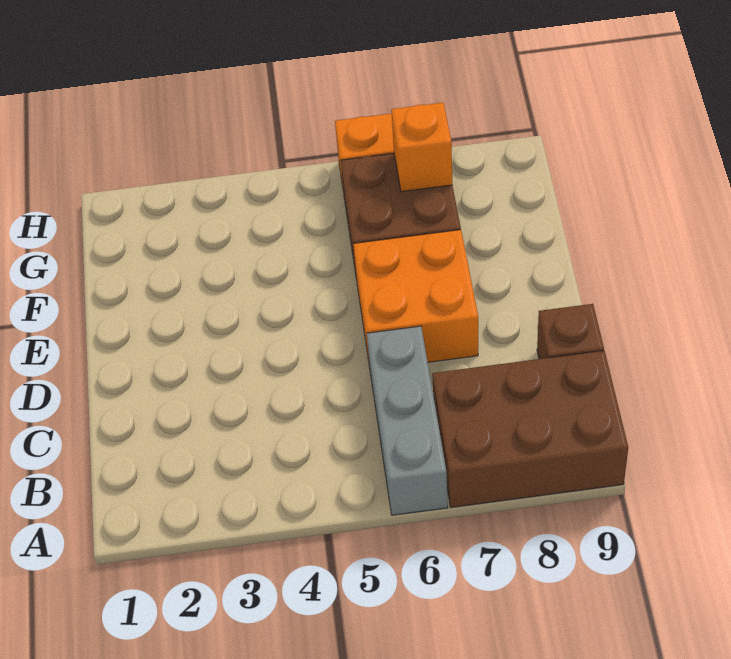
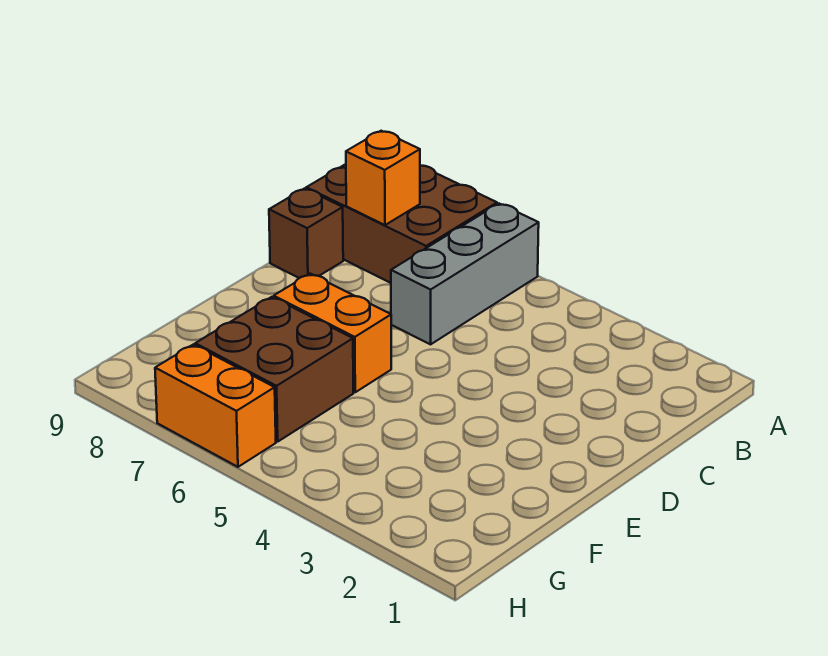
orange brick D6:E7 level 1 -> orange brick E6:E7 level 1
orange brick G7 level 2 -> orange brick B8 level 2

